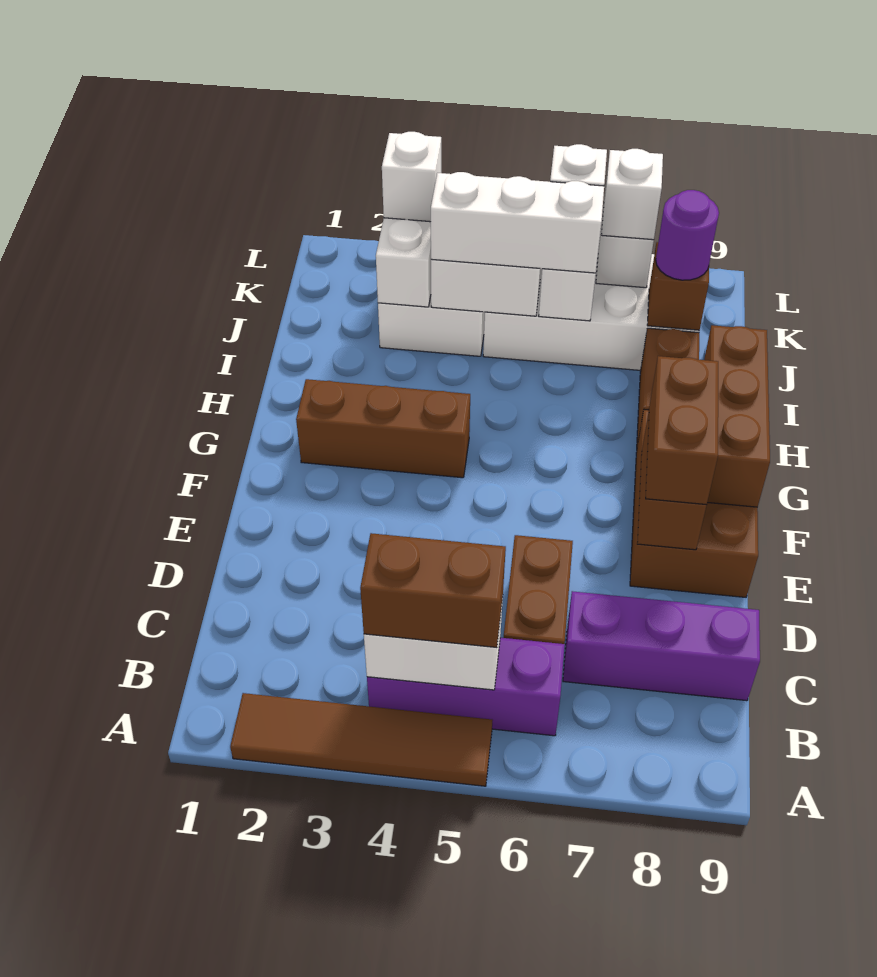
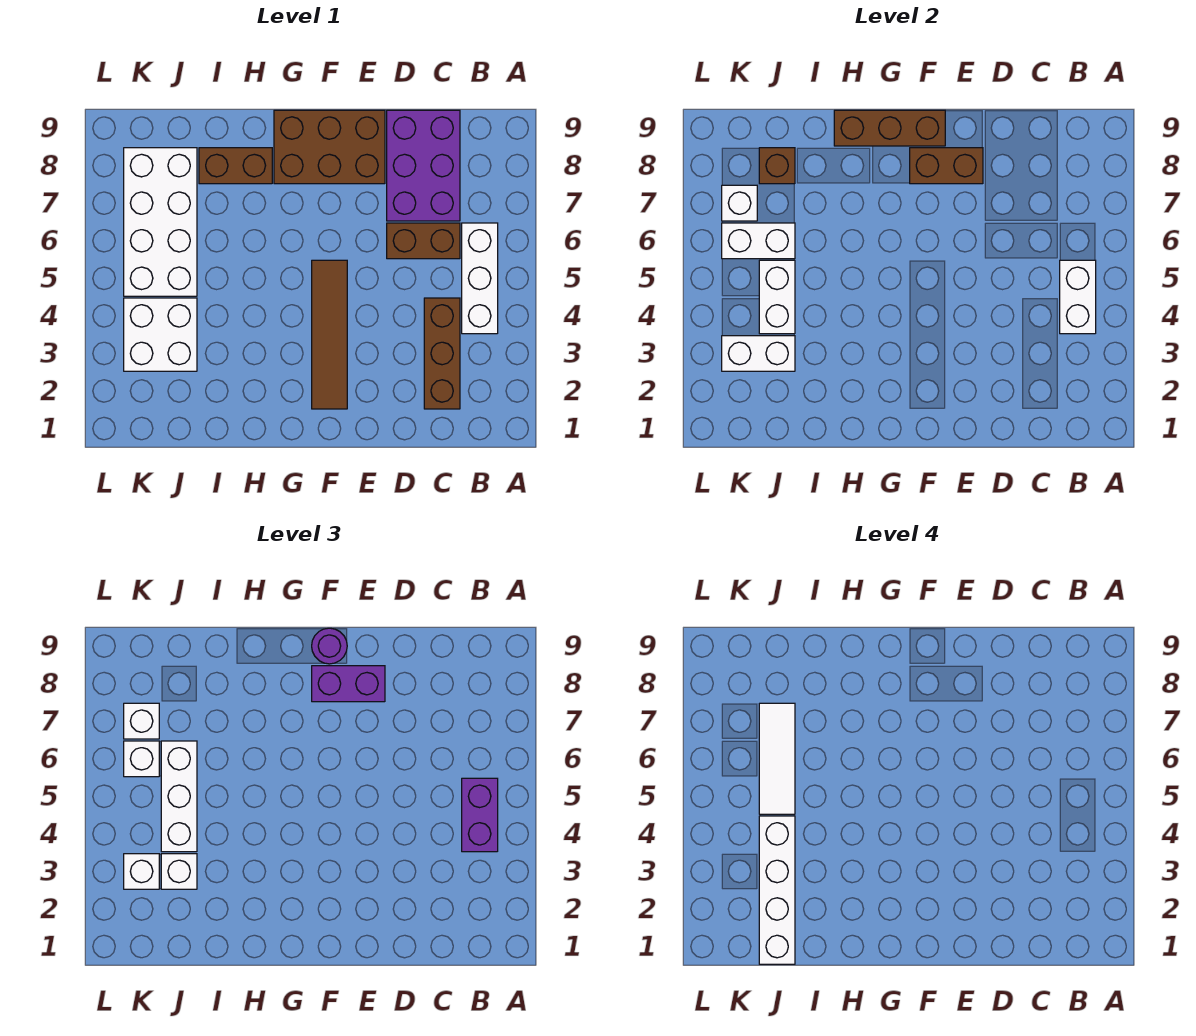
brown tile A2:A5 level 1 -> brown tile F2:F5 level 1
purple brick B4:B6 level 1 -> white brick B4:B6 level 1
brown brick B4:B5 level 3 -> purple brick B4:B5 level 3
purple brick C7:C9 level 1 -> purple brick C7:D9 level 1
brown brick E8:F8 level 3 -> purple brick E8:F8 level 3
brown brick G2:G4 level 1 -> brown brick C2:C4 level 1
none -> white brick J1:J4 level 4
none -> white brick J3 level 3
none -> white tile J5:J7 level 4
purple round brick J8 level 3 -> purple round brick F9 level 3

